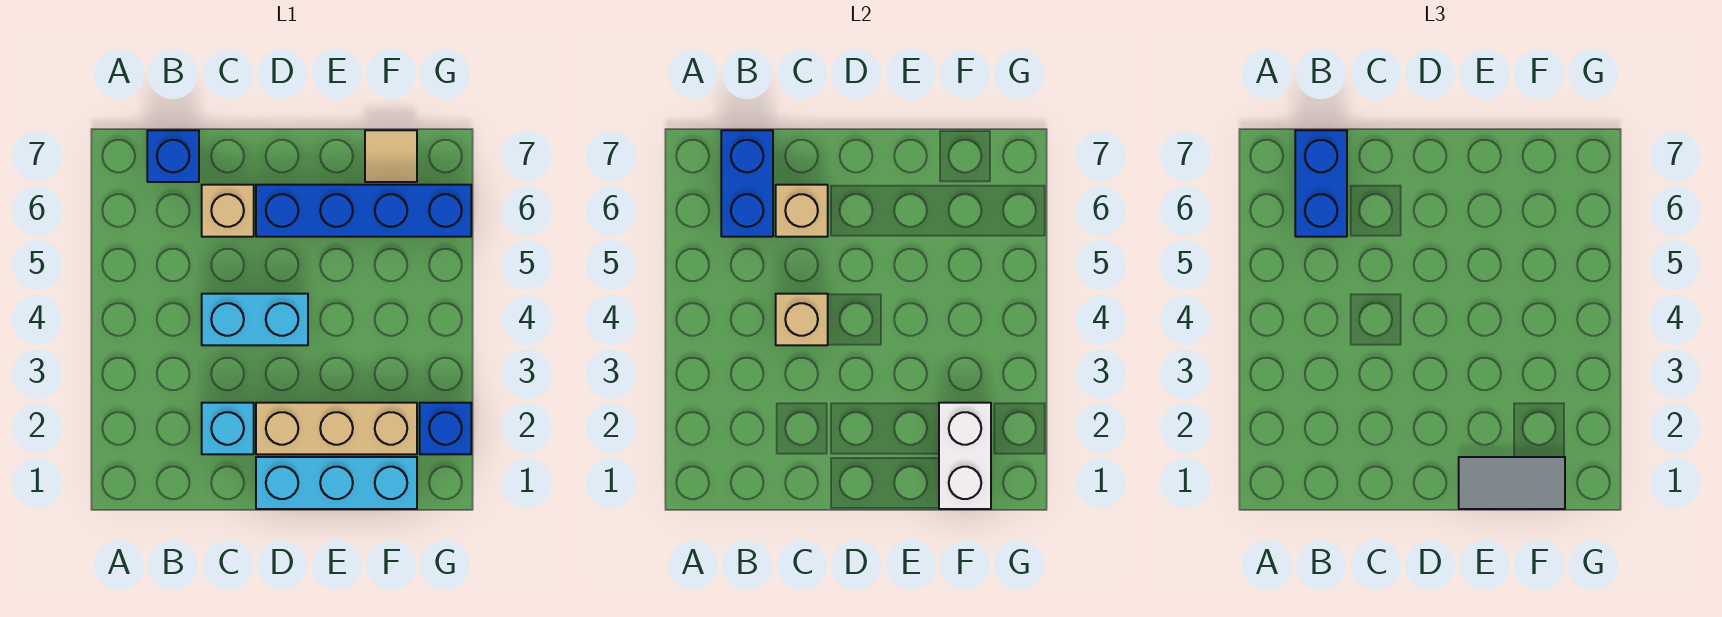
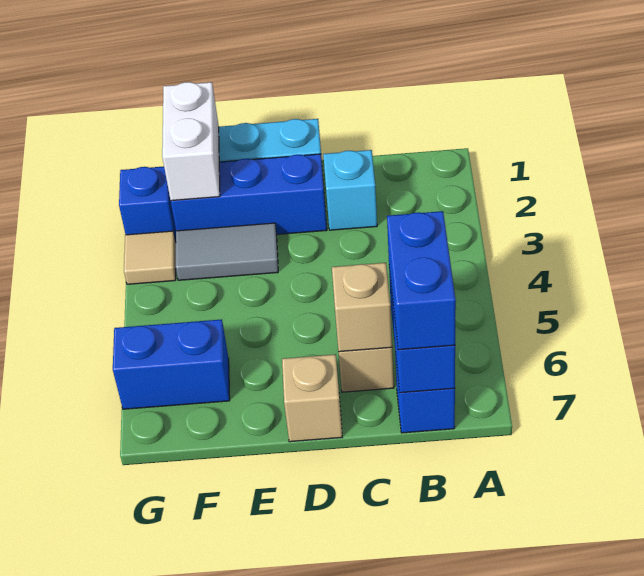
cyan brick C4:D4 level 1 -> none
tan brick C4 level 2 -> tan brick D7 level 1
tan brick D2:F2 level 1 -> blue brick D2:F2 level 1
blue brick D6:G6 level 1 -> blue brick F6:G6 level 1
grey tile E1:F1 level 3 -> grey tile E3:F3 level 1
tan tile F7 level 1 -> tan tile G3 level 1

